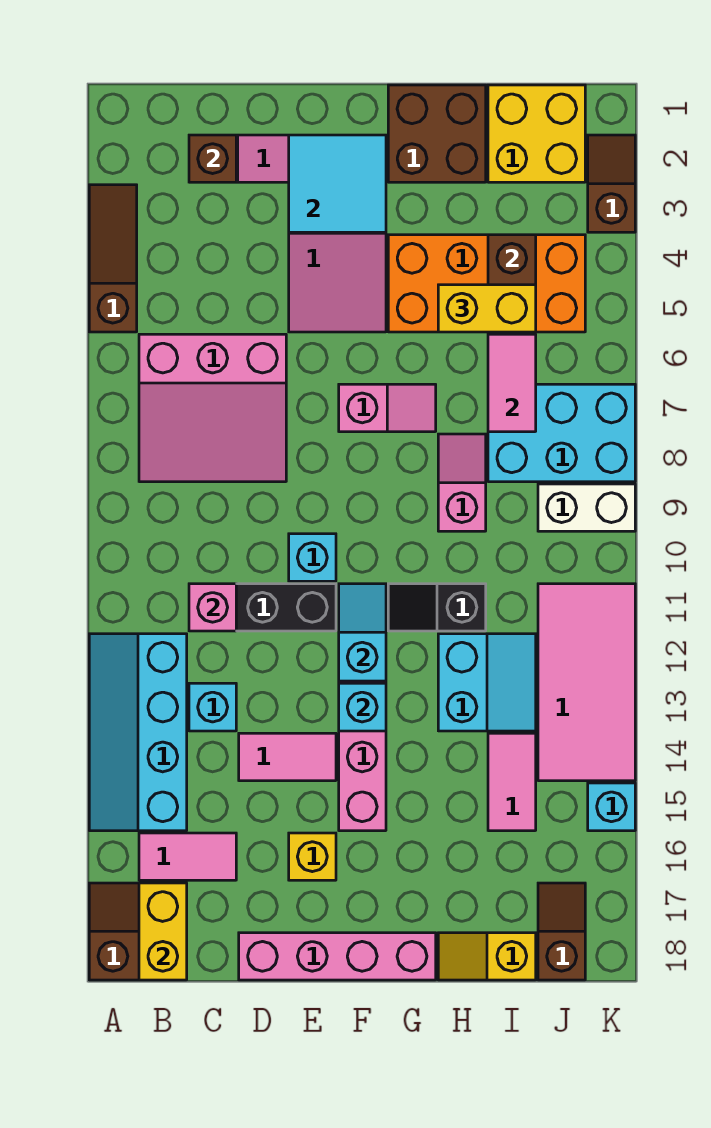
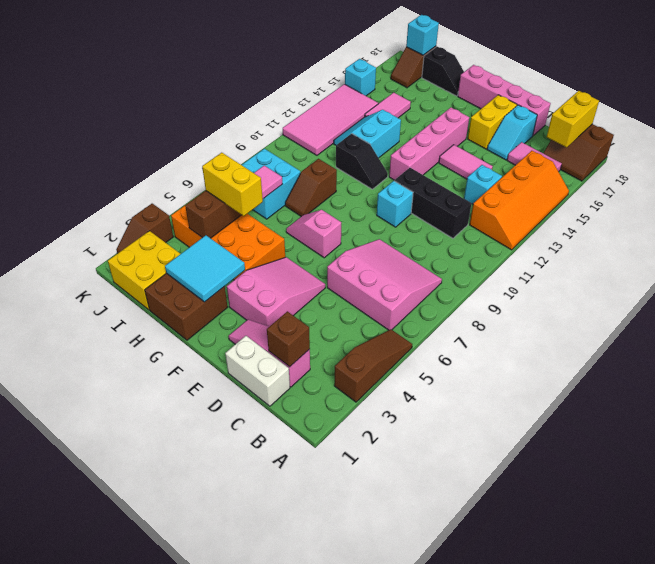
brown slope A3:A5 level 1 top 5 -> brown slope A3:A5 level 1 top 3
cyan slope A12:B15 level 1 top B -> orange slope A12:B15 level 1 top B
pink brick C11 level 2 -> none
cyan tile E2:F3 level 2 -> cyan tile G2:H3 level 2
yellow brick E16 level 1 -> yellow brick E16:E17 level 1
cyan slope F11:F12 level 2 top 12 -> cyan slope D16:D17 level 1 top 17
cyan brick F13 level 2 -> cyan brick J18 level 2
pink slope H8:H9 level 1 top 9 -> brown slope H8:H9 level 1 top 9
yellow slope H18:I18 level 1 top I -> black slope H18:I18 level 1 top I
cyan brick I7:K8 level 1 -> cyan brick I7:J8 level 1
white brick J9:K9 level 1 -> white brick C1:D1 level 1

